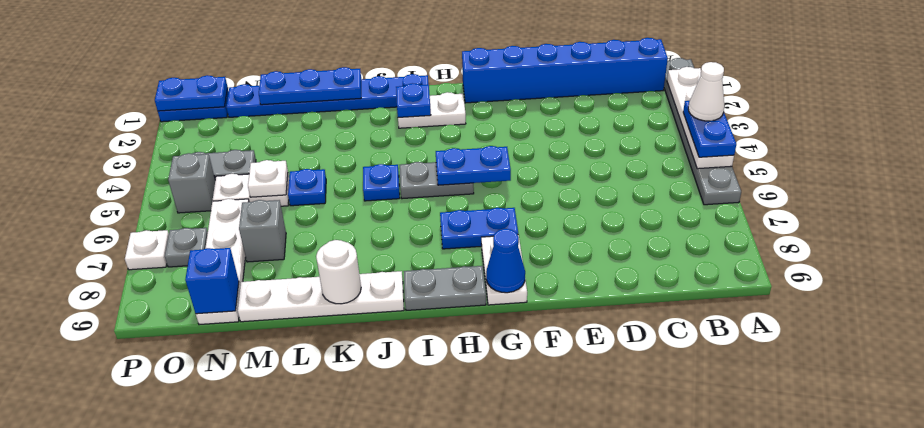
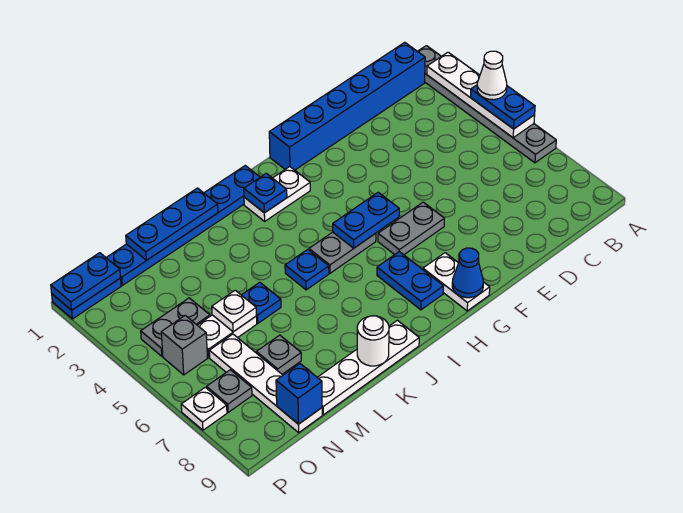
blue plate G7:H7 level 1 -> blue plate H7:H8 level 1
grey plate H9:I9 level 1 -> grey plate F6:G6 level 1
grey brick M7 level 1 -> grey plate M7 level 1

